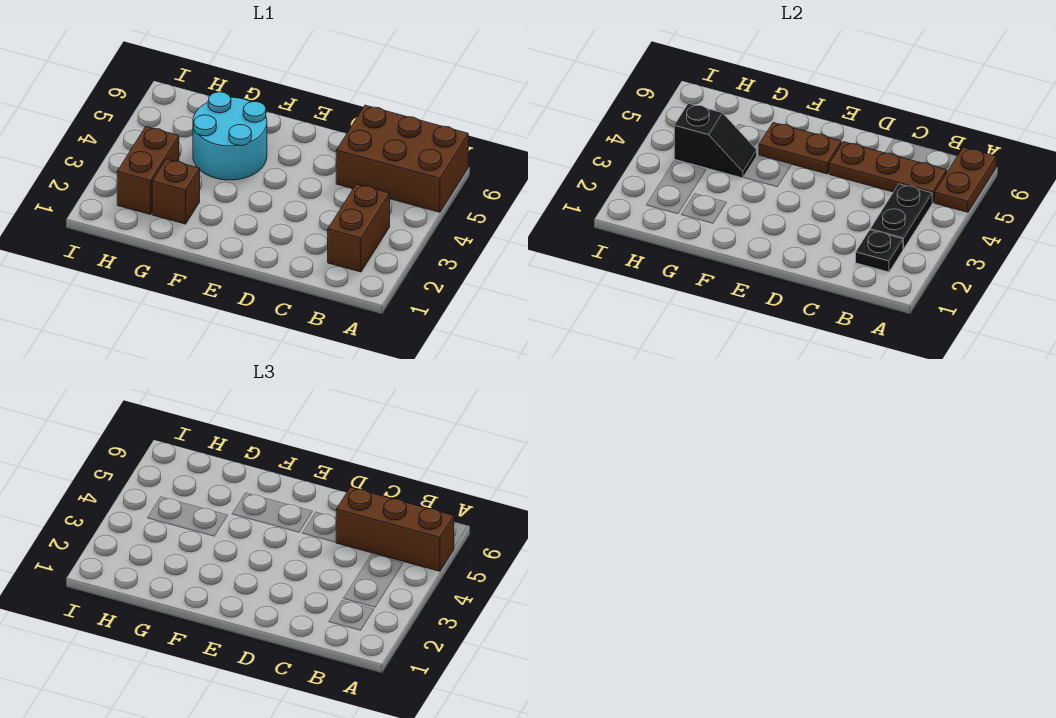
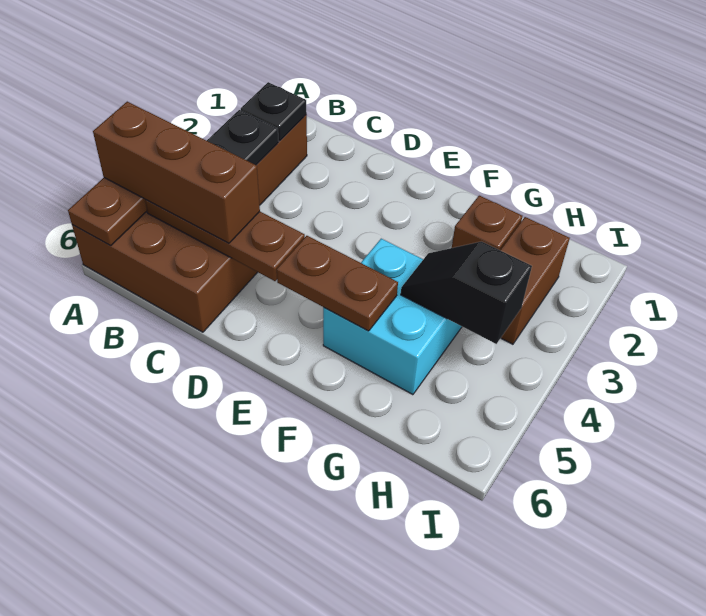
cyan round brick F4:G5 level 1 -> cyan brick F4:G5 level 1

